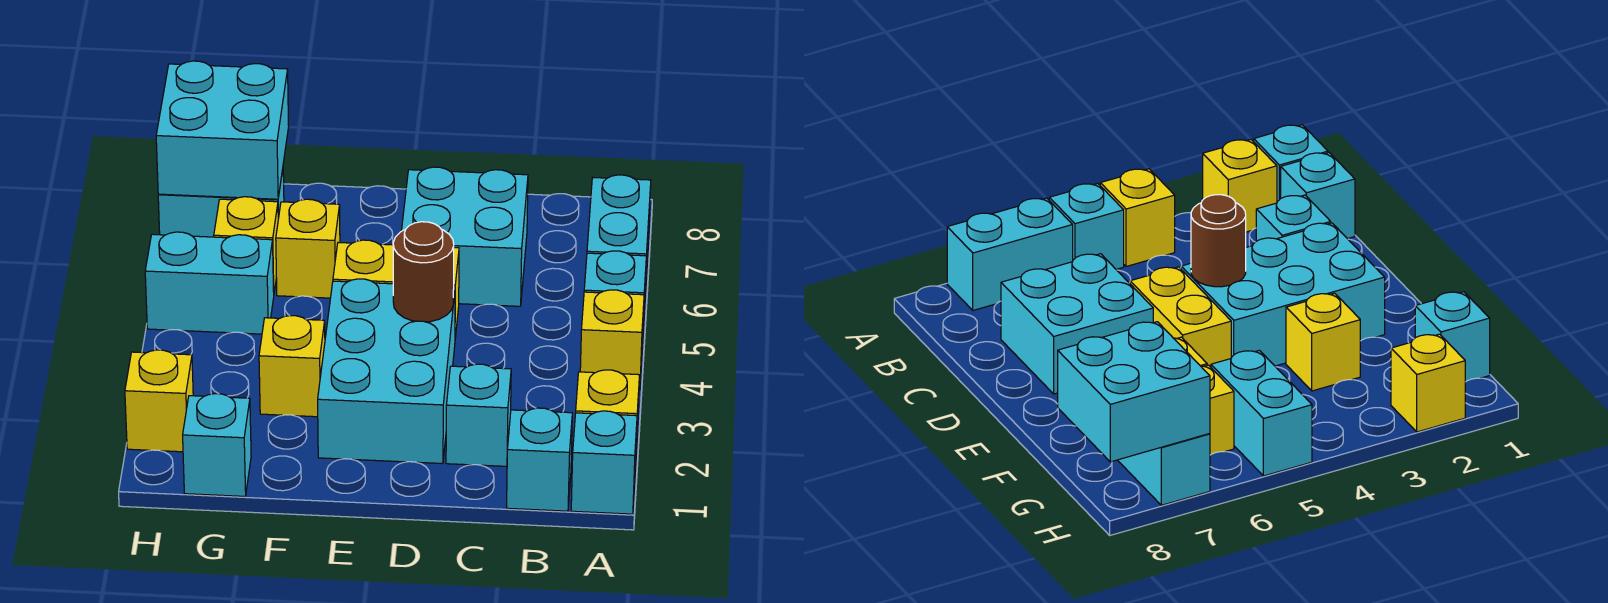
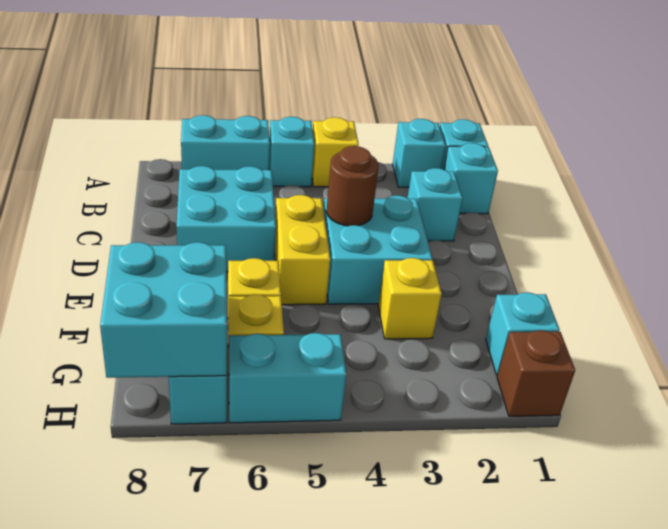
yellow brick A2 level 1 -> cyan brick A2 level 1
cyan brick D2:E4 level 1 -> cyan brick D3:E4 level 1
cyan brick G5:H5 level 1 -> cyan brick H5:H6 level 1
none -> brown brick H1 level 1
yellow brick H2 level 1 -> none

